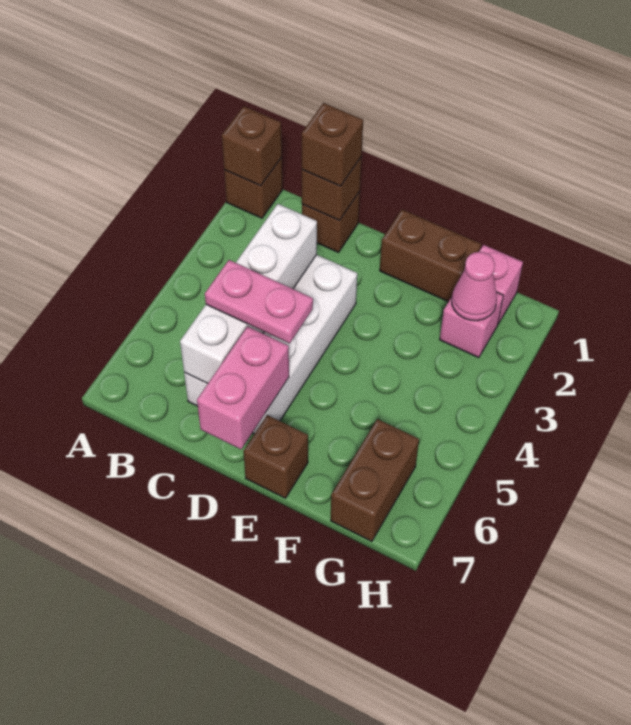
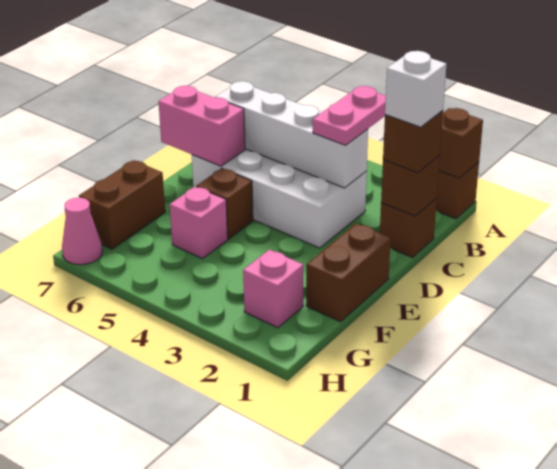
none -> white brick C1 level 4
pink plate C5:D5 level 3 -> pink plate B3:C3 level 3
brown brick E7 level 1 -> brown brick E5 level 1
pink brick G1 level 1 -> pink brick F5 level 1
pink cone G2 level 2 -> pink cone H7 level 1
brown brick G6:G7 level 1 -> brown brick F7:G7 level 1

